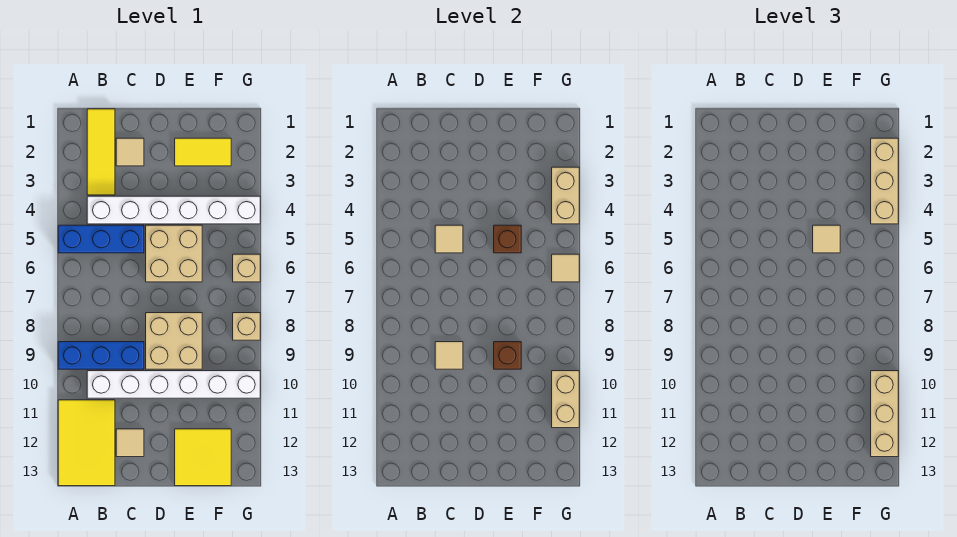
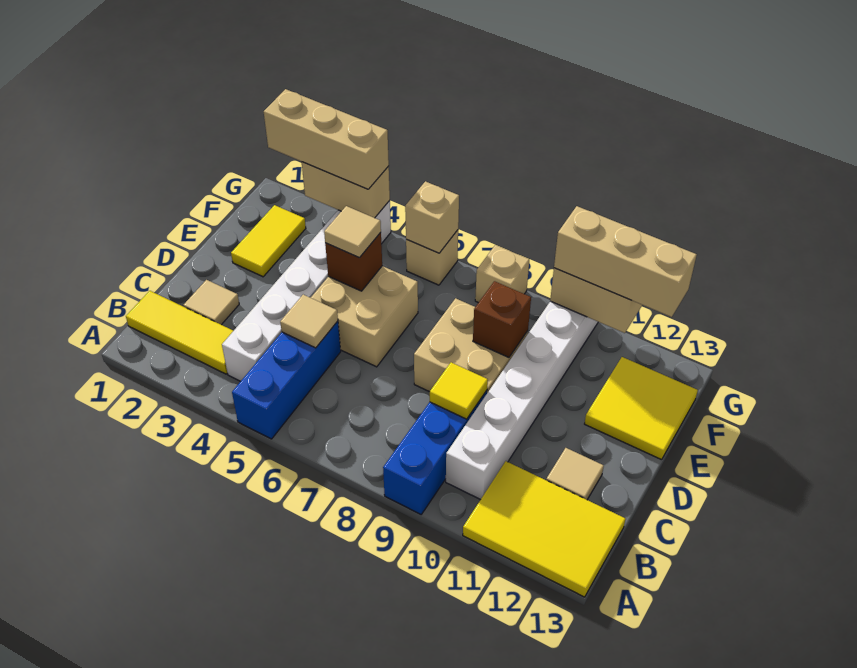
tan tile C9 level 2 -> yellow tile C9 level 2
tan tile G6 level 2 -> tan brick G6 level 2

